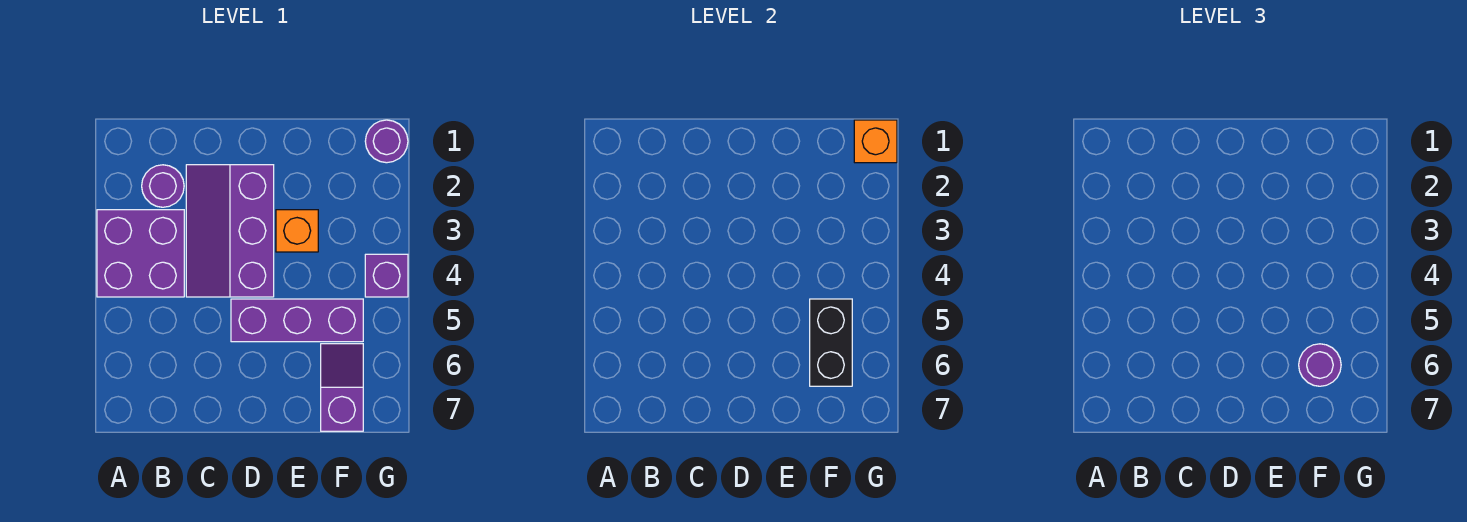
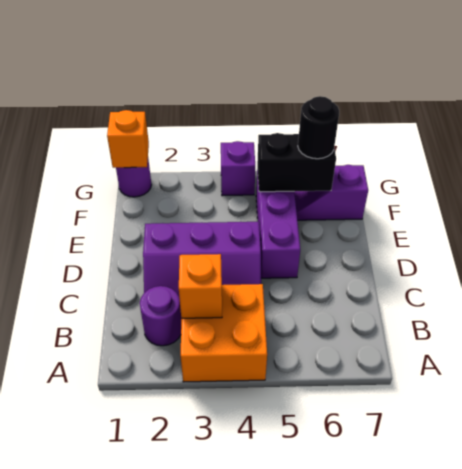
purple brick A3:B4 level 1 -> orange brick A3:B4 level 1
orange brick E3 level 1 -> orange brick B3 level 2
purple round brick F6 level 3 -> black round brick F6 level 3

